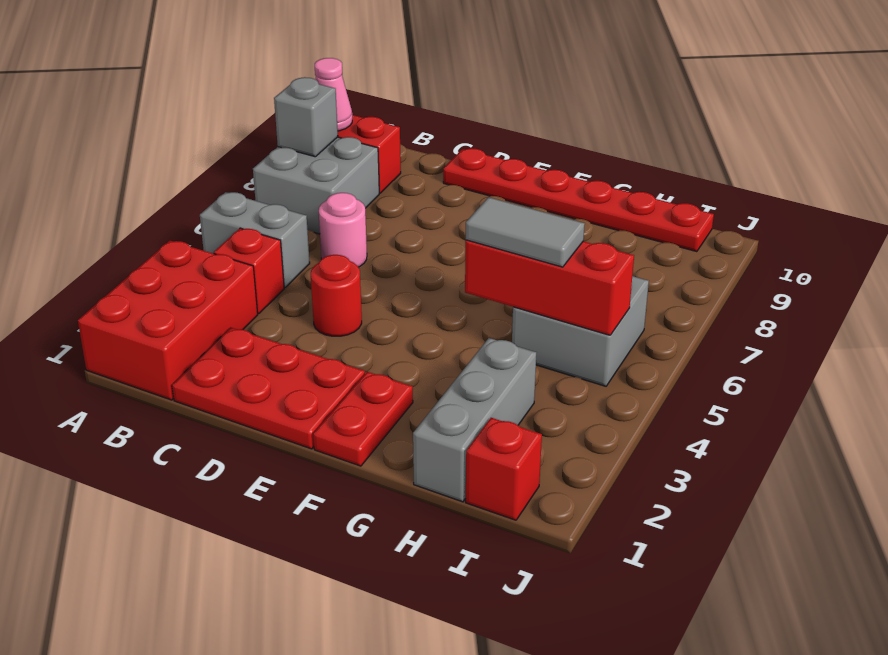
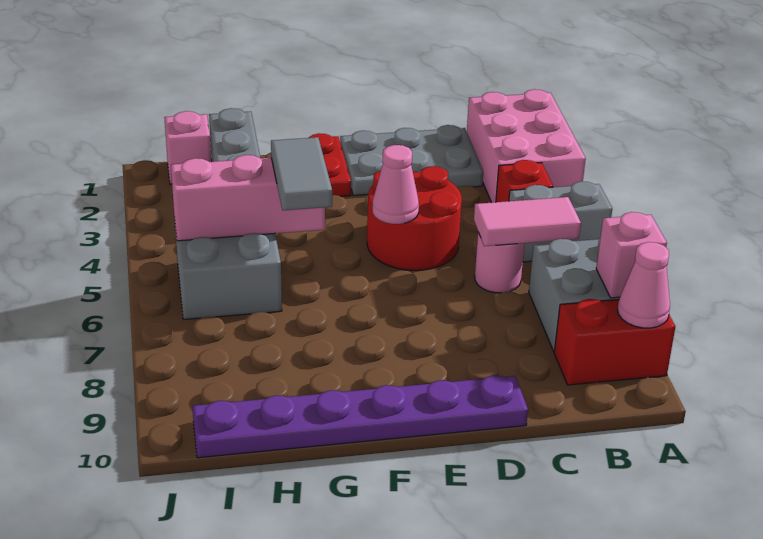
red brick A1:B3 level 1 -> pink brick A1:B3 level 1
grey brick A8 level 2 -> pink brick A8 level 2
none -> pink tile B6:C6 level 2
red plate C1:E2 level 1 -> grey plate C1:E2 level 1
red round brick D4 level 1 -> red round brick D4:E5 level 1
red plate D10:I10 level 1 -> purple plate D10:I10 level 1
none -> pink cone E5 level 2
red brick G5:I5 level 2 -> pink brick G5:I5 level 2
grey tile G5:H5 level 3 -> grey tile G5:G6 level 3
red brick I1 level 1 -> pink brick I1 level 1

